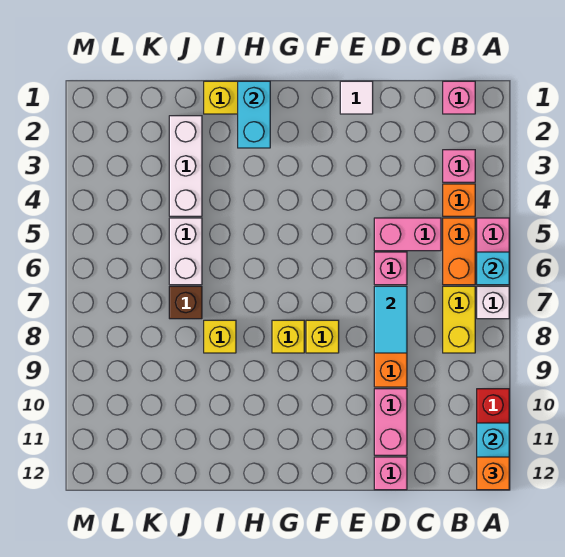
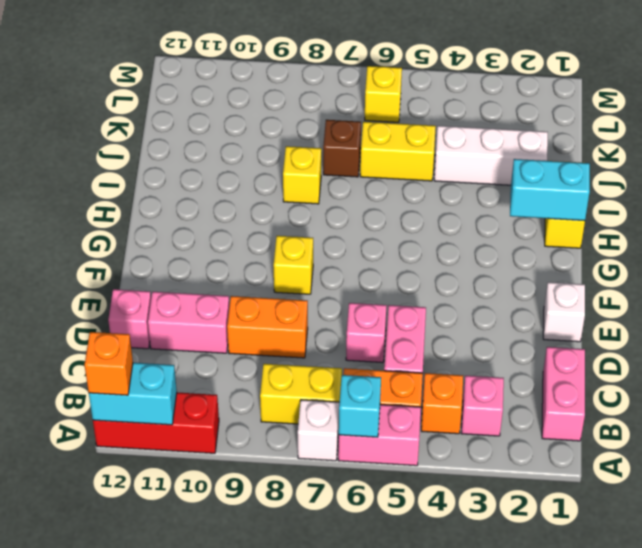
pink brick B1 level 1 -> pink brick B1:C1 level 1
cyan tile D7:D8 level 2 -> none
white tile E1 level 1 -> white brick E1 level 1
yellow brick G8 level 1 -> yellow brick L6 level 1
white brick J5:J6 level 1 -> yellow brick J5:J6 level 1

